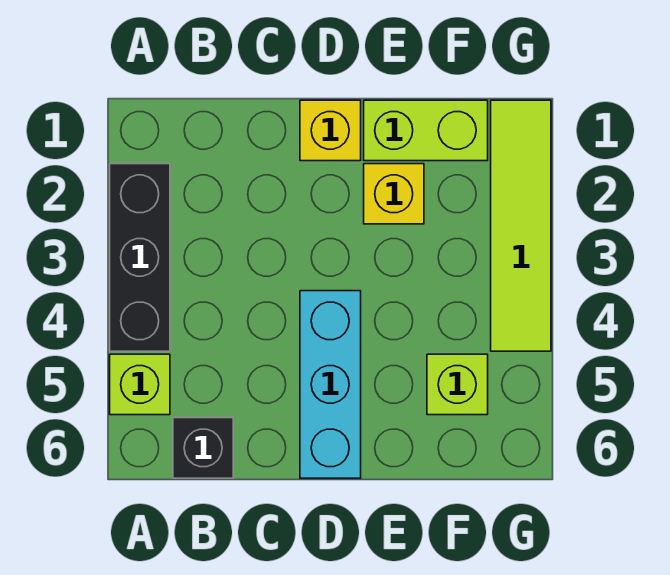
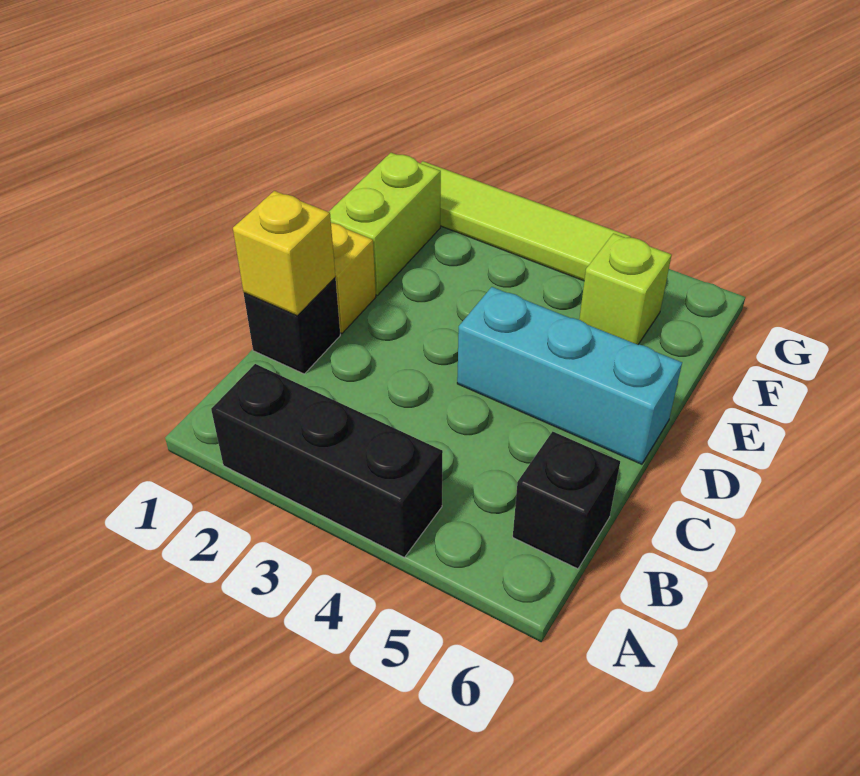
lime brick A5 level 1 -> none
none -> black brick C1 level 1
yellow brick E2 level 1 -> yellow brick C1 level 2

